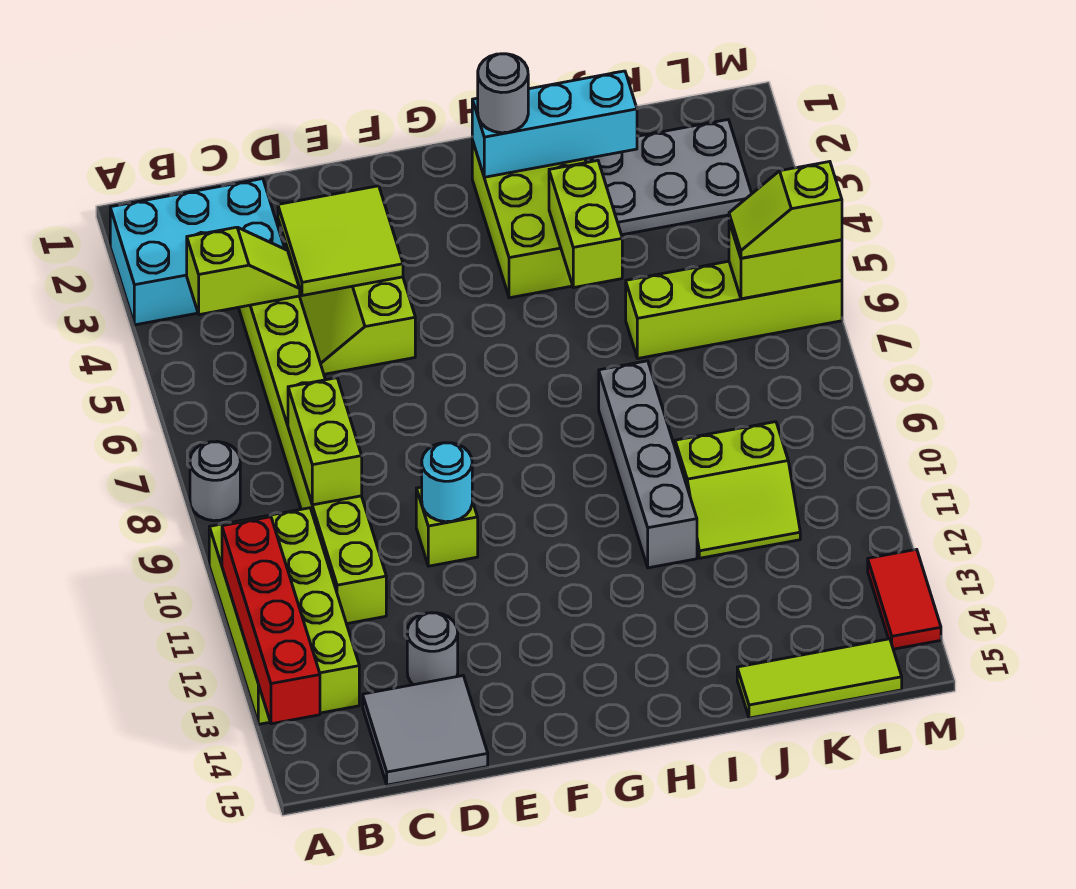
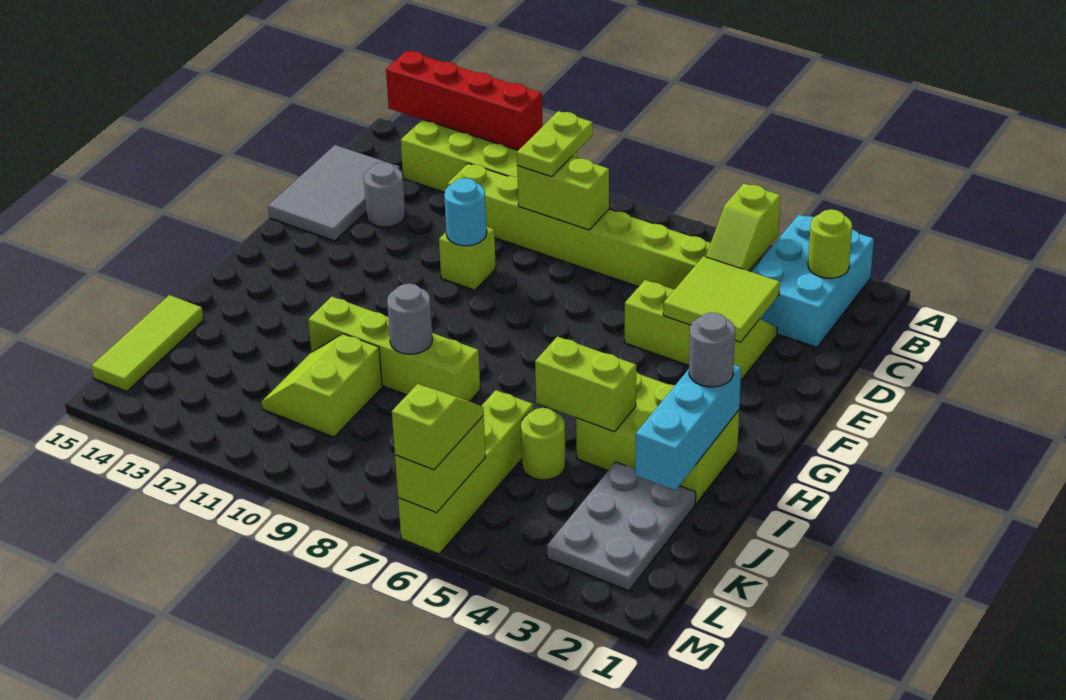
grey round brick A8 level 1 -> grey round brick I9 level 2
none -> lime round brick B2 level 2
none -> lime plate B9:C9 level 3
grey tile C14:D15 level 1 -> grey tile C14:E15 level 1
grey brick I8:I11 level 1 -> lime brick I8:I11 level 1
none -> lime round brick J5 level 1
red tile M13:M14 level 1 -> none

